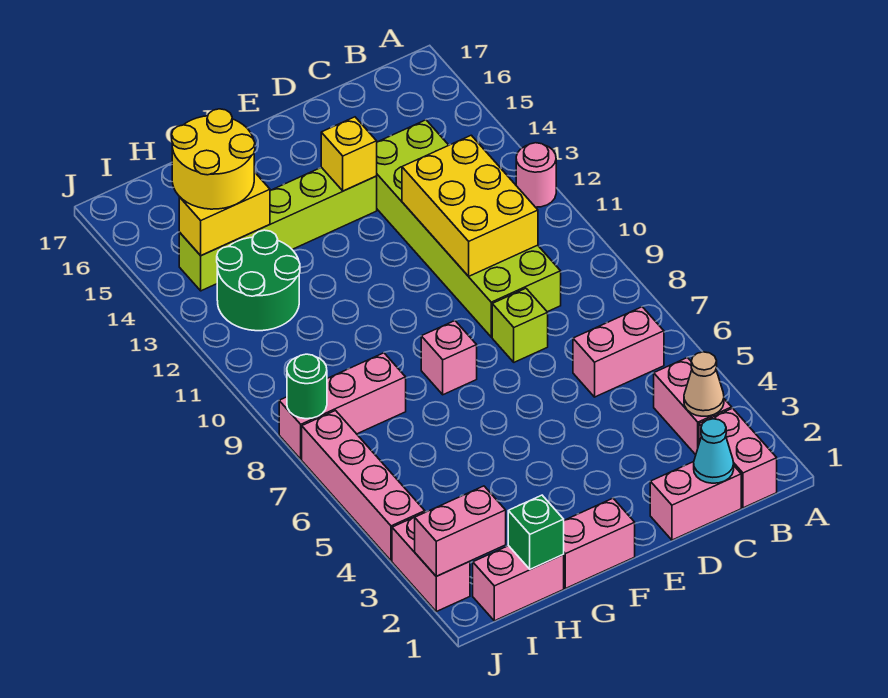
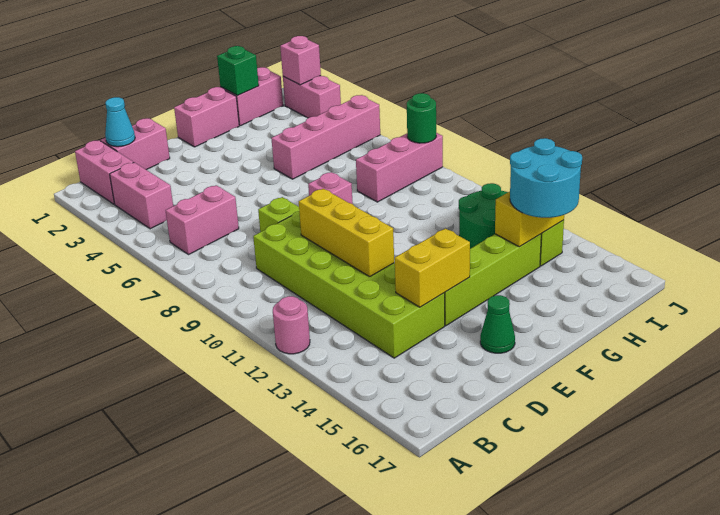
tan cone B3 level 2 -> none
yellow brick C10:D12 level 2 -> yellow brick D10:D12 level 2
yellow brick E14 level 2 -> yellow brick D14:E14 level 2
none -> green cone E16 level 1
yellow round brick H14:I15 level 3 -> cyan round brick H14:I15 level 3
pink brick I2:J2 level 2 -> pink brick J2 level 2
pink brick J4:J7 level 1 -> pink brick G5:J5 level 1

